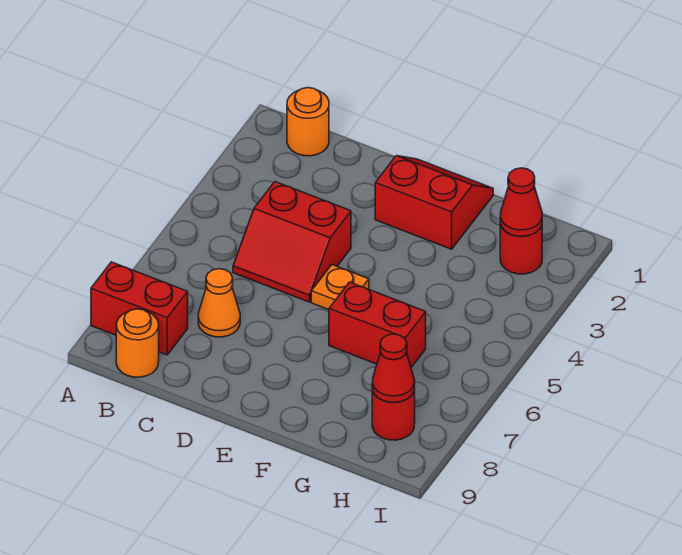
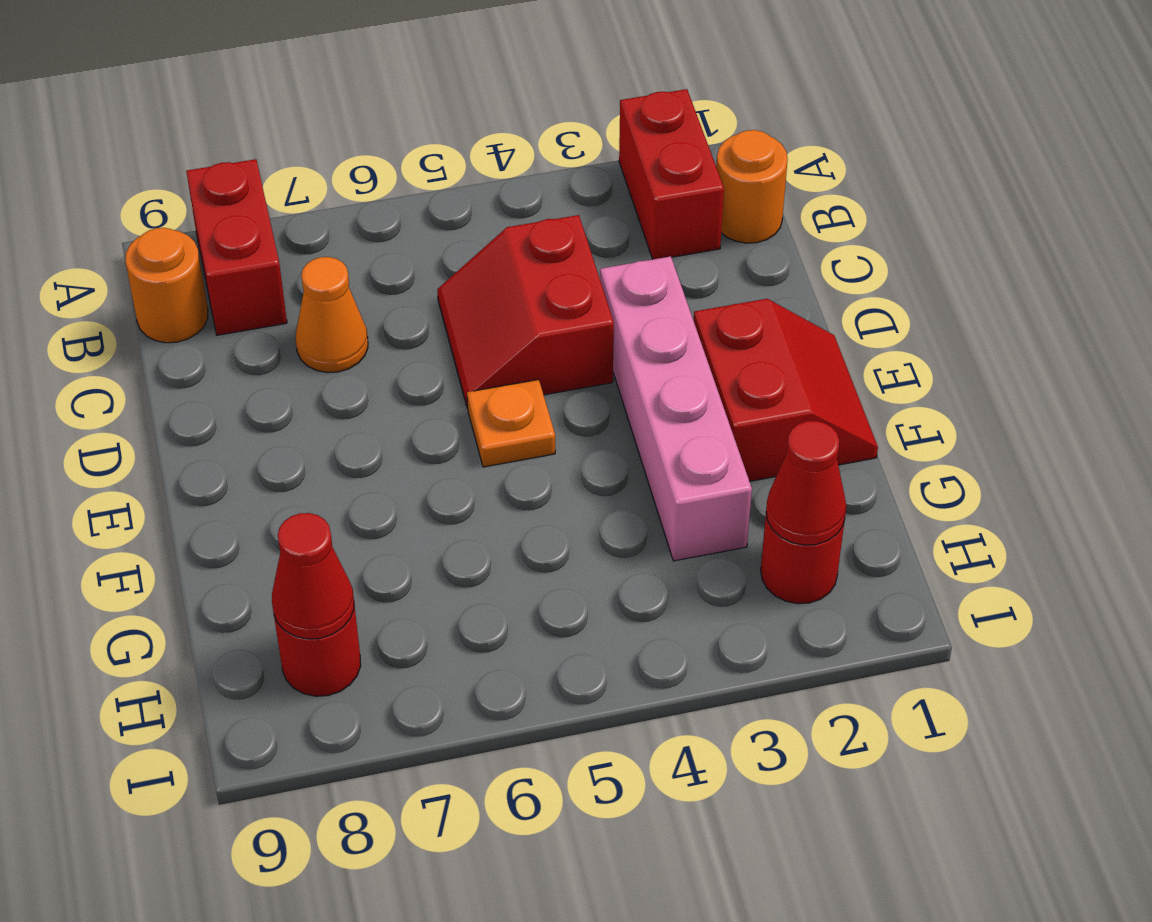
none -> pink brick D3:G3 level 1
red brick F6:G6 level 1 -> red brick A2:B2 level 1

